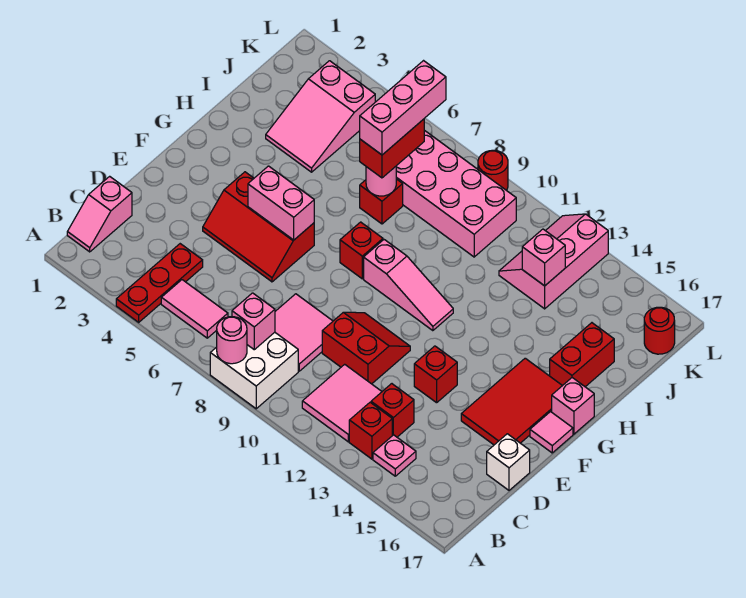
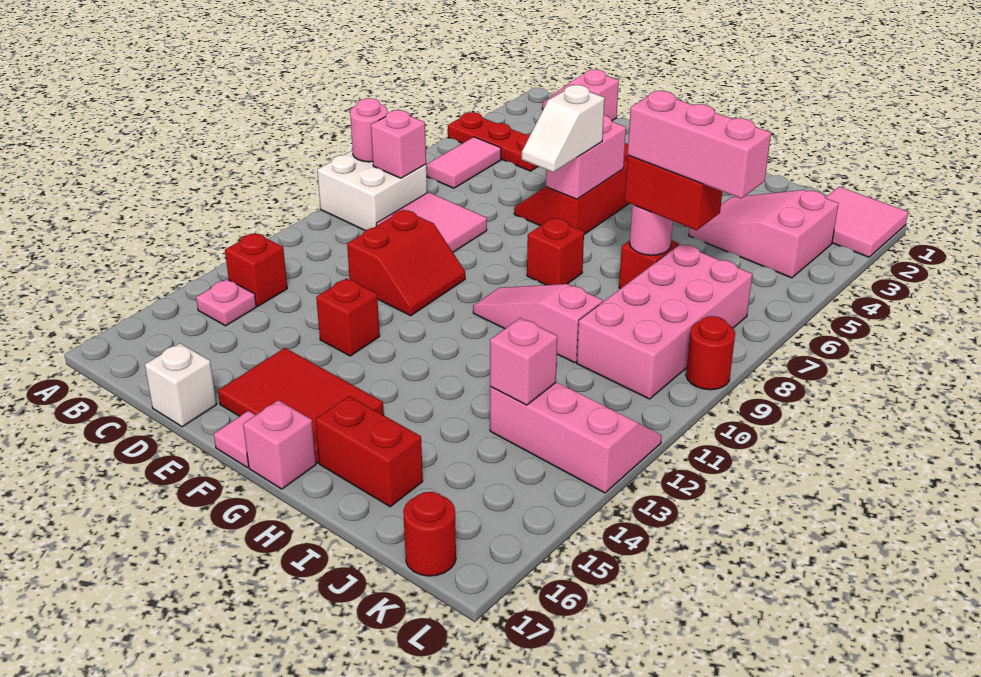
pink tile B11:C12 level 1 -> pink tile K1:L2 level 1
red brick C13 level 1 -> none
none -> white slope F6:F7 level 3 top 6
pink slope G9:G11 level 1 top 9 -> pink slope G10:I10 level 1 top I

